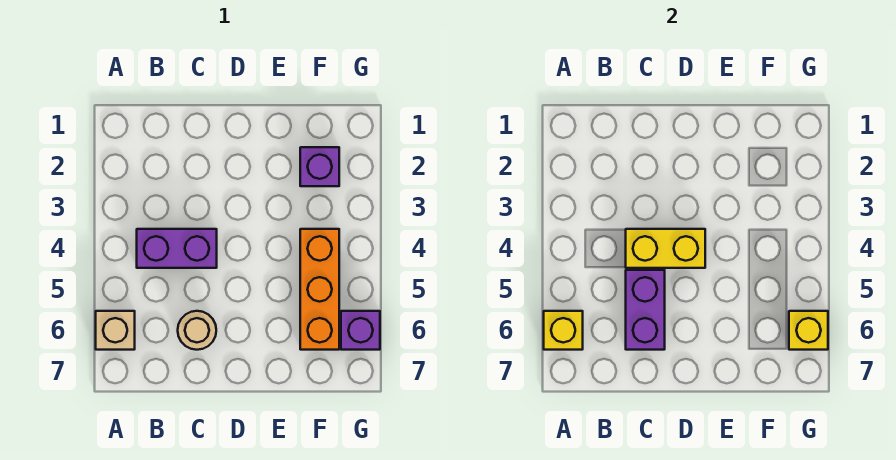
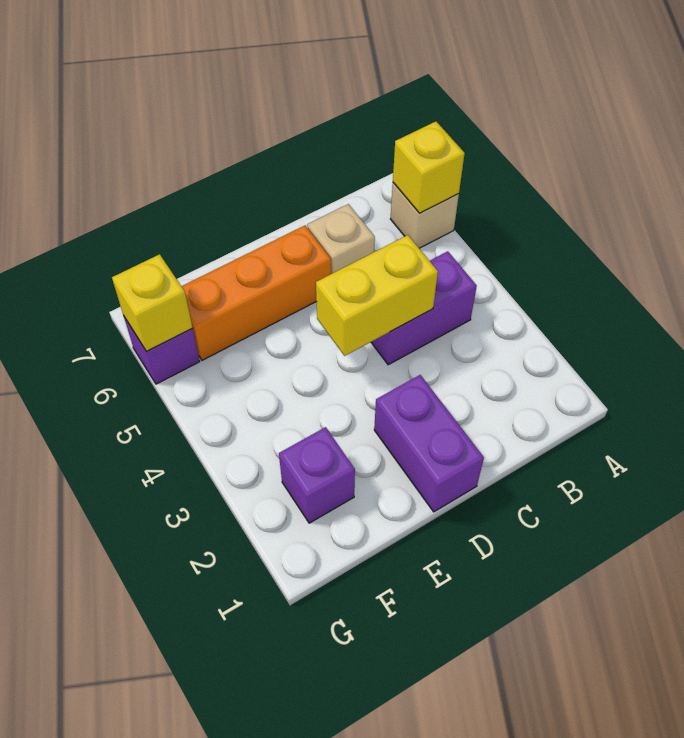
purple brick C5:C6 level 2 -> purple brick D1:D2 level 1
tan round brick C6 level 1 -> tan brick C6 level 1
orange brick F4:F6 level 1 -> orange brick D6:F6 level 1

